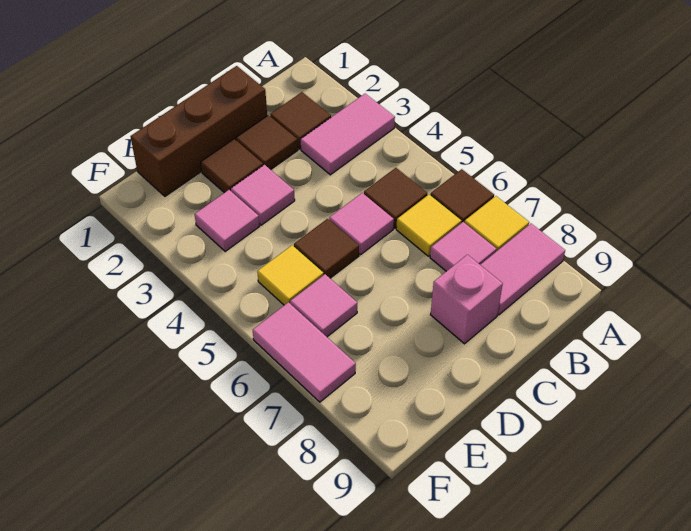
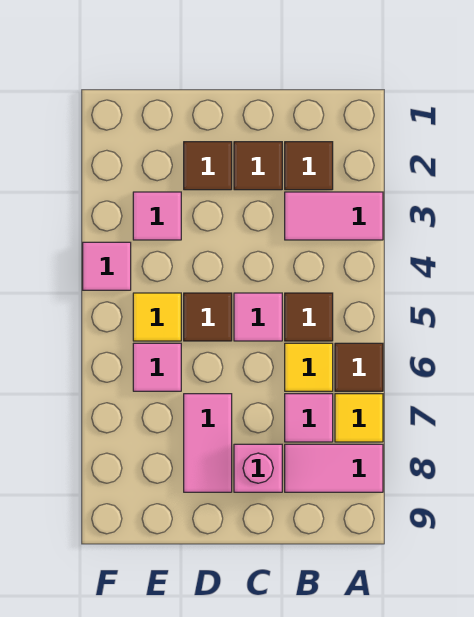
brown brick C1:E1 level 1 -> none
pink tile D3 level 1 -> pink tile F4 level 1
pink tile F6:F7 level 1 -> pink tile D7:D8 level 1

